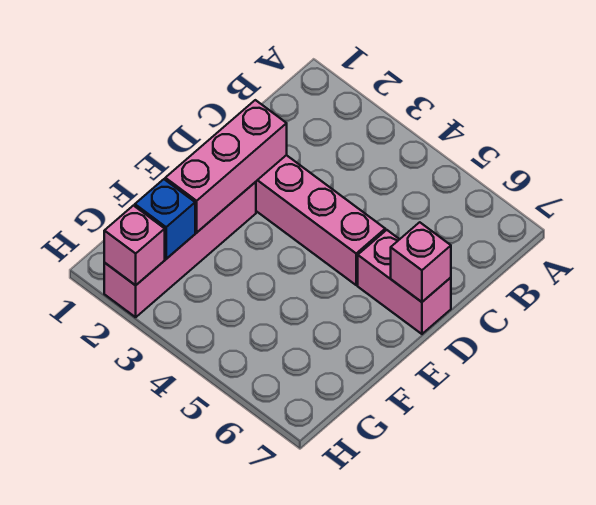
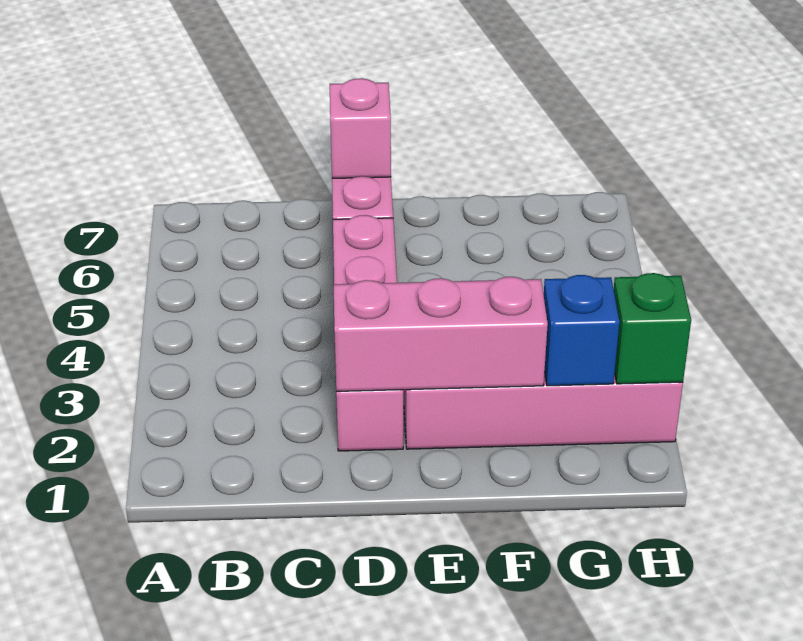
pink brick H2 level 2 -> green brick H2 level 2

